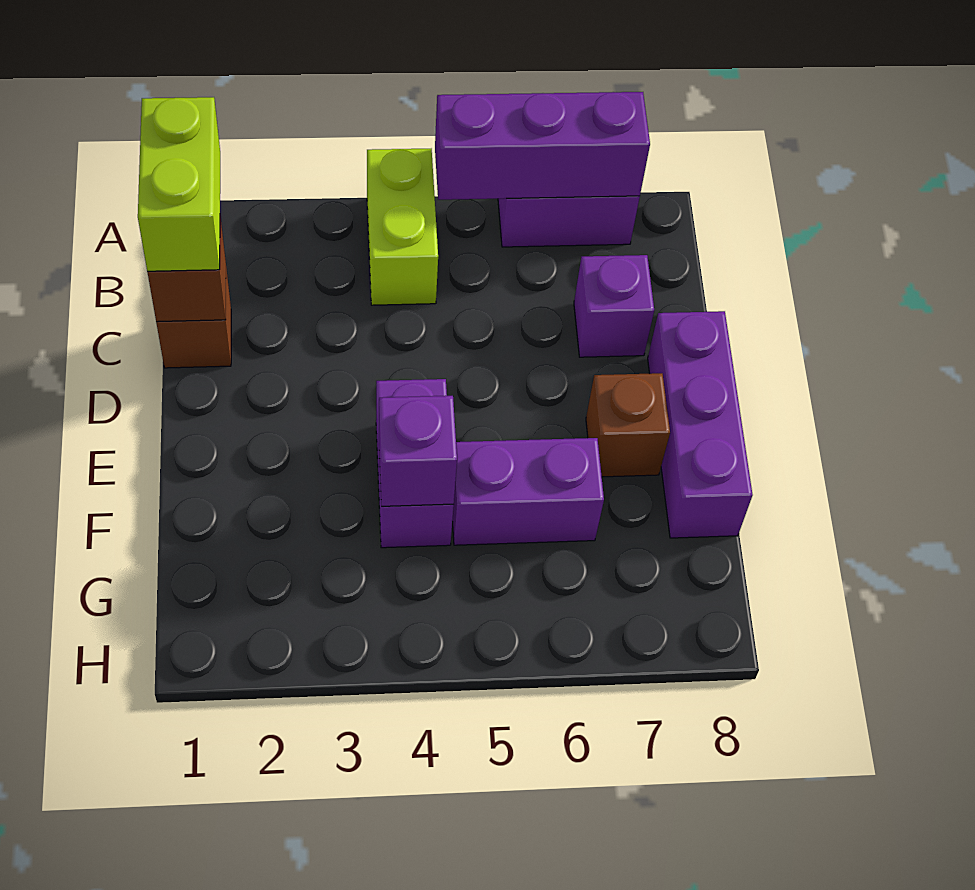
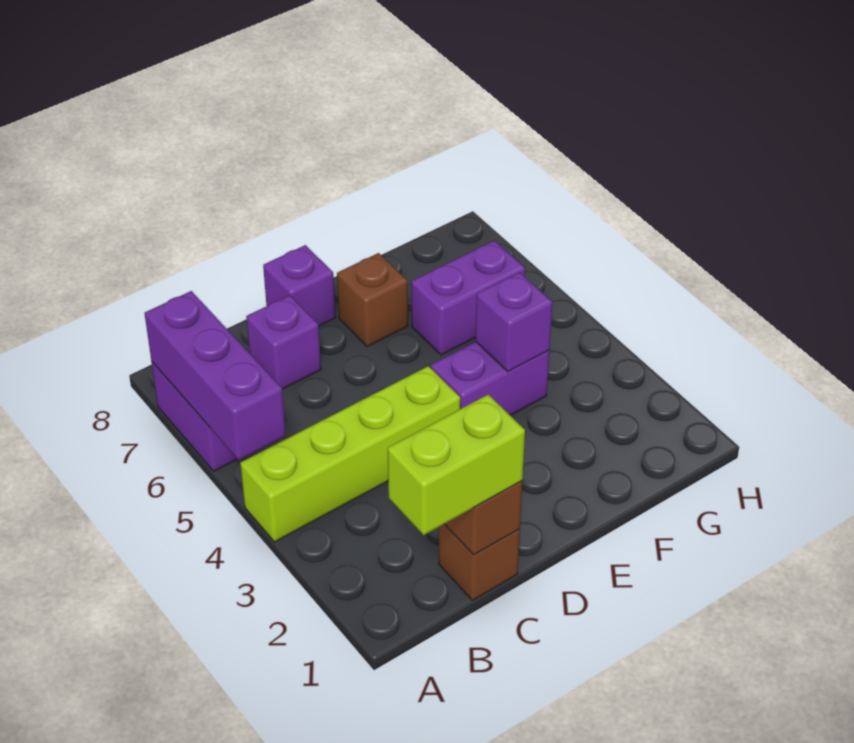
lime brick A4:B4 level 1 -> lime brick A4:D4 level 1
purple brick D8:F8 level 1 -> purple brick D8 level 1
purple brick F5:F6 level 1 -> purple brick F6:G6 level 1

